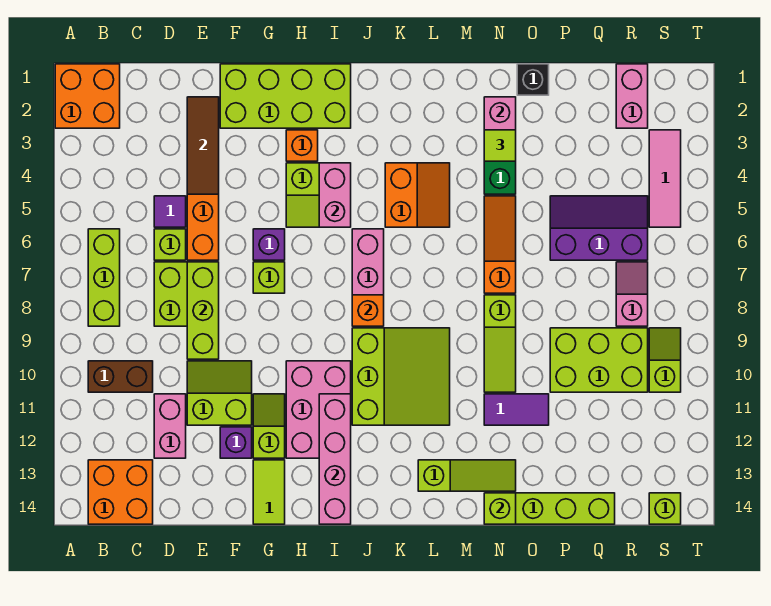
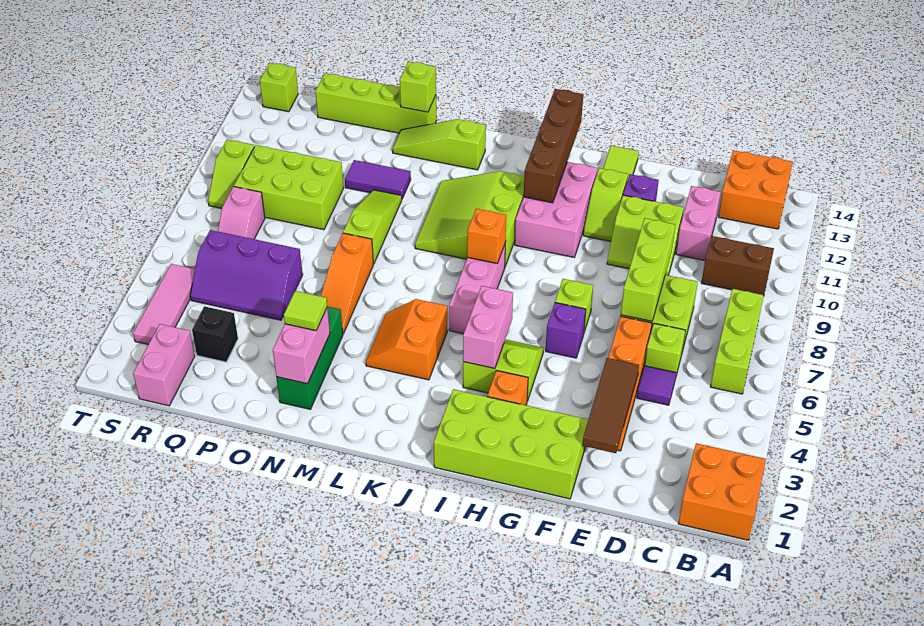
pink brick I11:I14 level 2 -> brown brick I11:I14 level 2
black brick O1 level 1 -> black brick Q3 level 1

